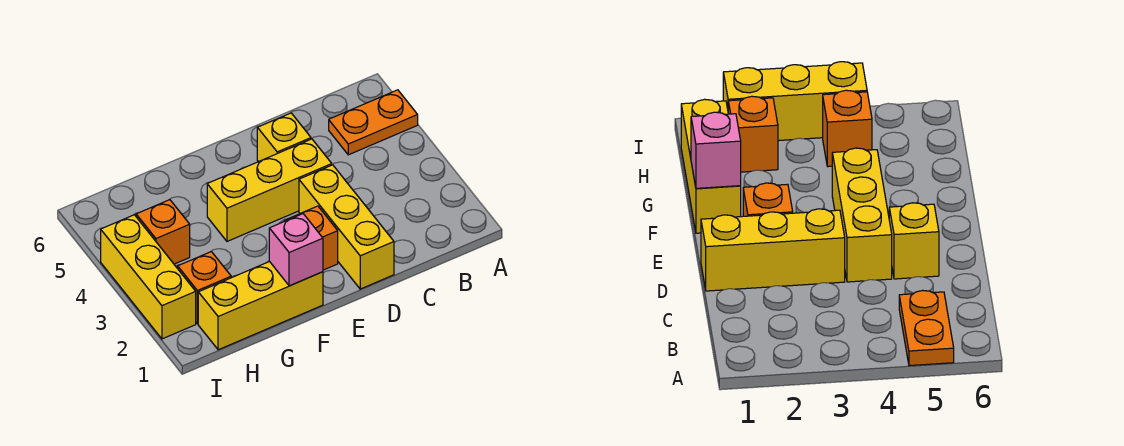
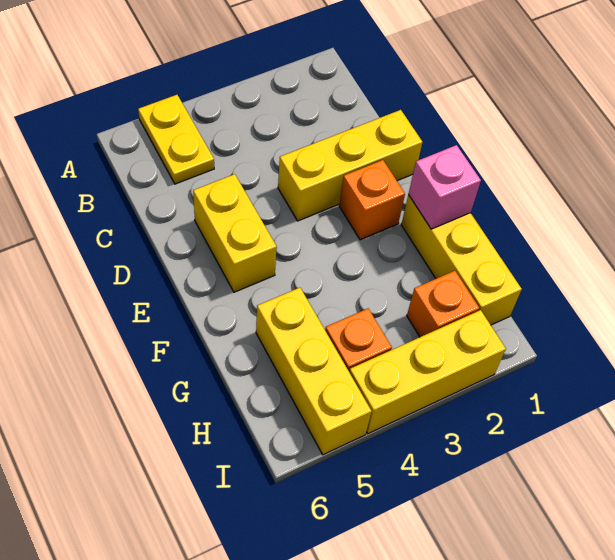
orange plate A5:B5 level 1 -> yellow plate A5:B5 level 1
yellow brick D4:F4 level 1 -> yellow brick G5:I5 level 1
yellow brick D5 level 1 -> yellow brick D5:E5 level 1

